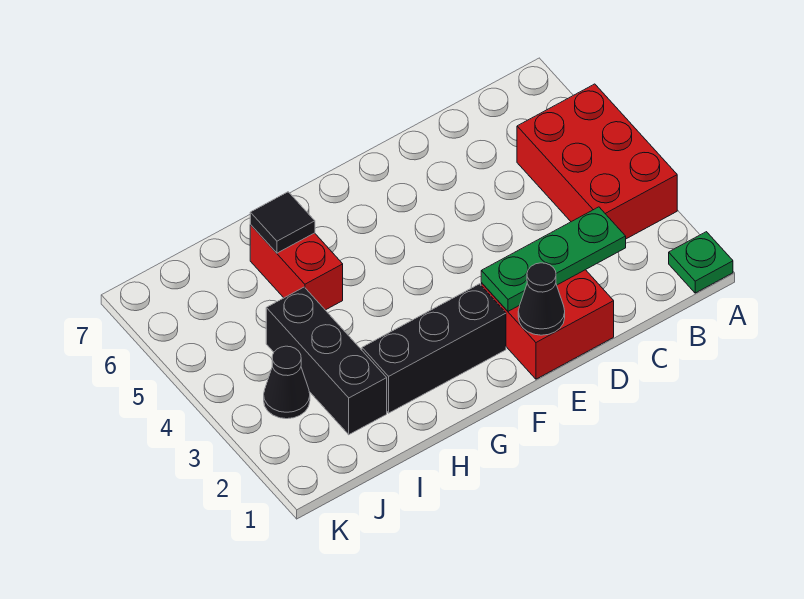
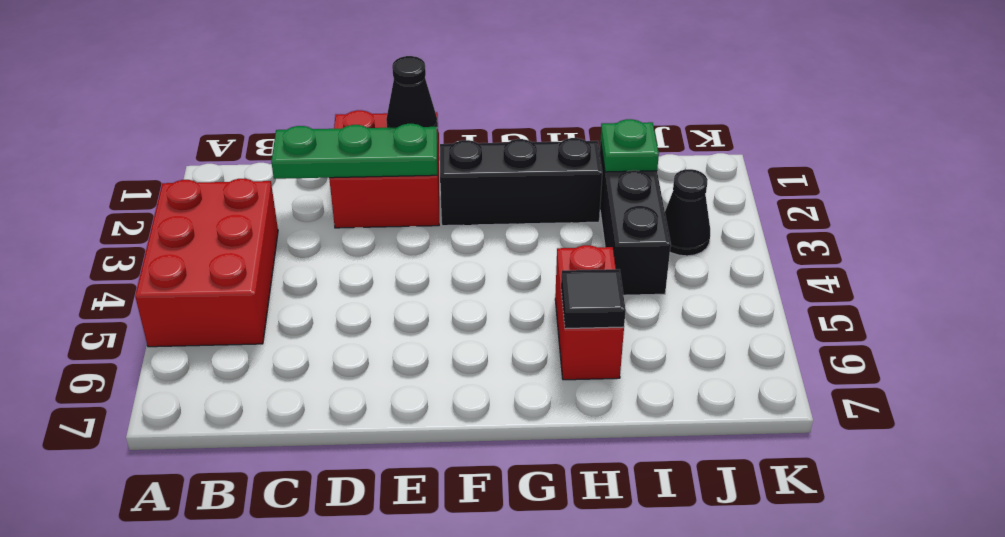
green plate A1 level 1 -> green plate I2 level 2

